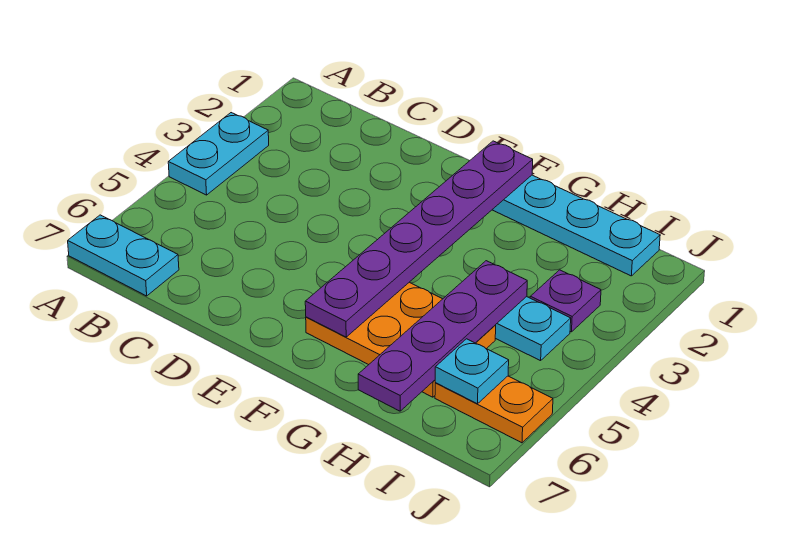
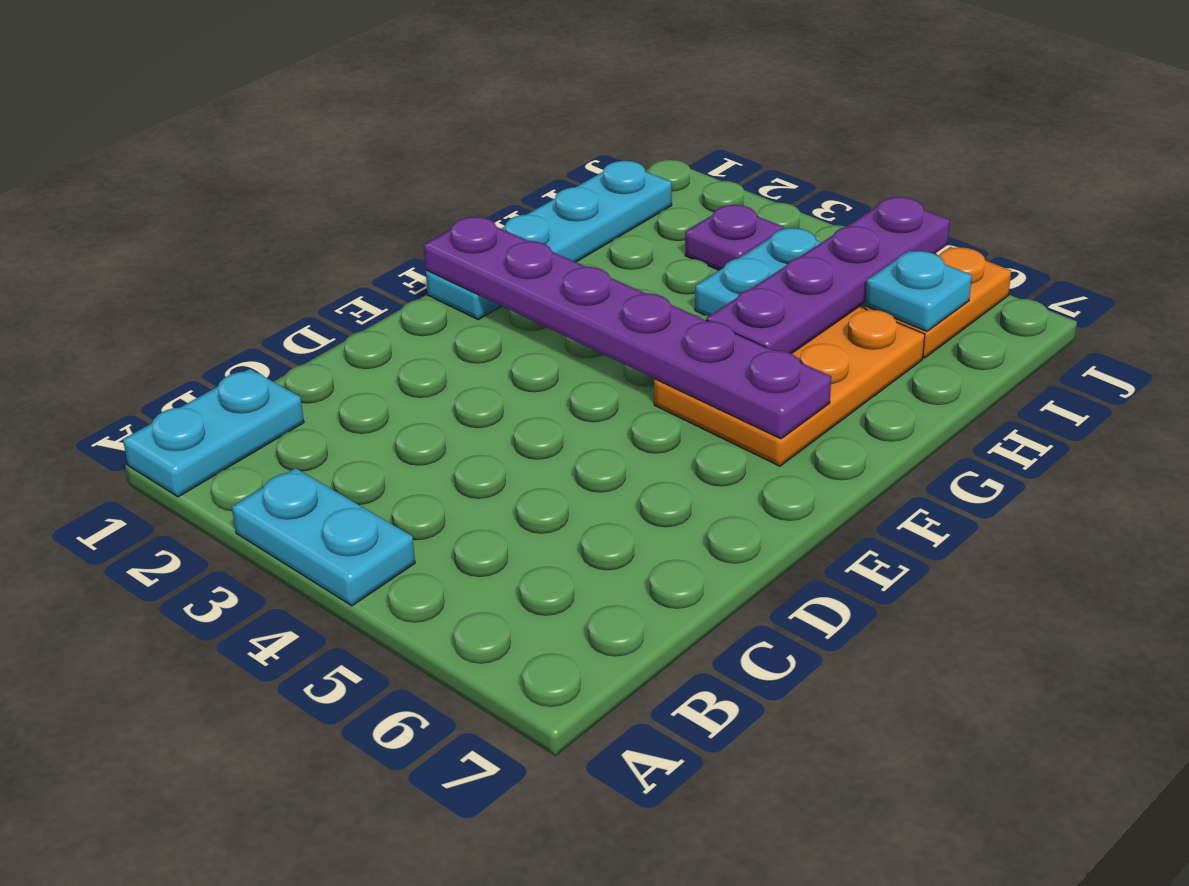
cyan plate A7:B7 level 1 -> cyan plate A1:B1 level 1
purple plate H4:H7 level 2 -> purple plate G5:J5 level 2

